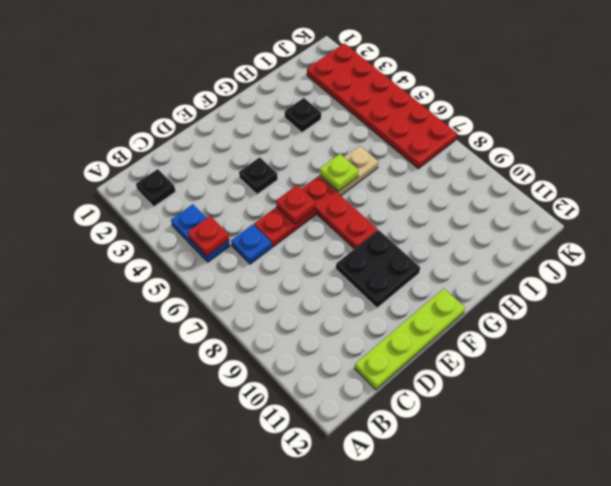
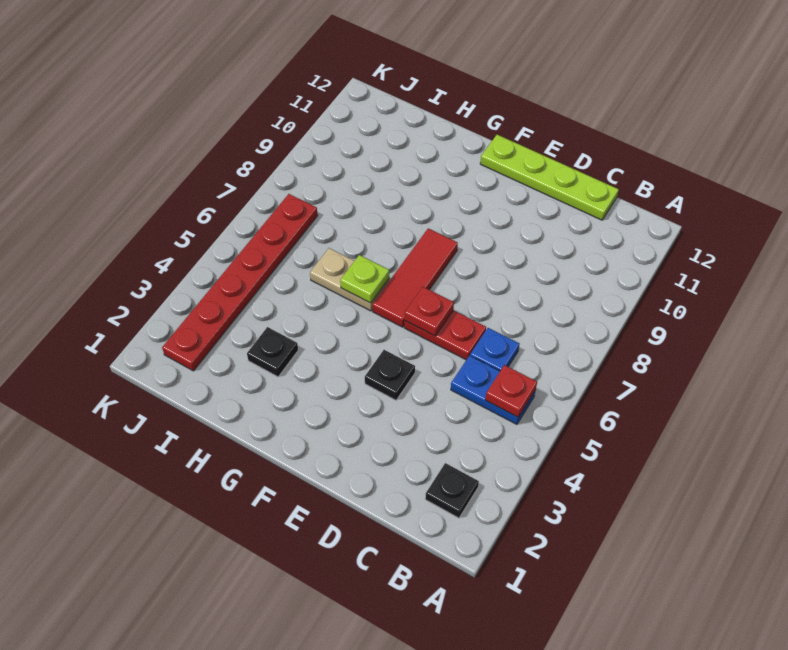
blue plate B4:B5 level 1 -> blue plate B5:C5 level 1
black plate E9:F10 level 1 -> none
red plate F6:F8 level 1 -> red tile F6:F8 level 1
red plate J2:K7 level 1 -> red plate J2:J7 level 1

